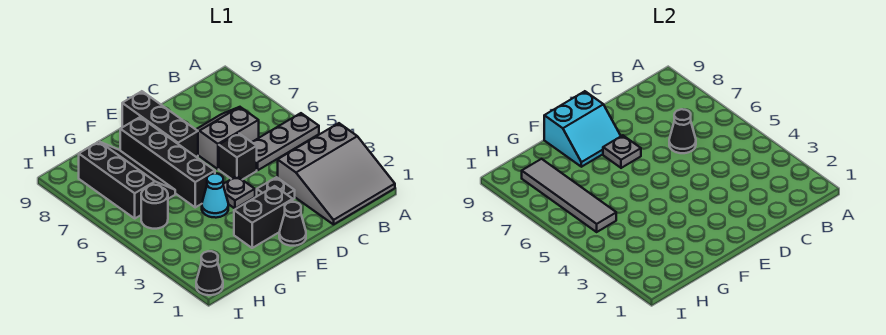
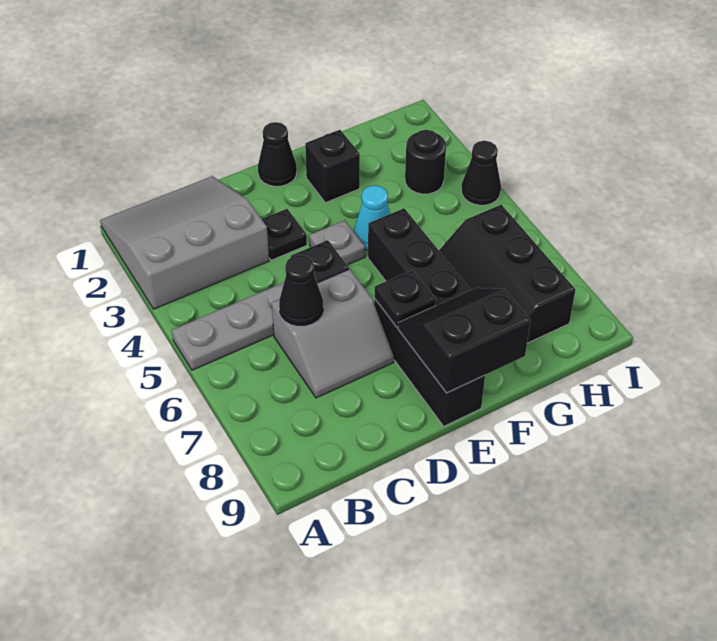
black brick E2:F2 level 1 -> black brick F2 level 1
grey plate E7 level 2 -> black plate E7 level 2
cyan slope E8:F9 level 2 top 9 -> black slope E8:F9 level 2 top 9
black round brick H5 level 1 -> black round brick H3 level 1
grey tile H5:H8 level 2 -> none
black cone I1 level 1 -> black cone I4 level 1

